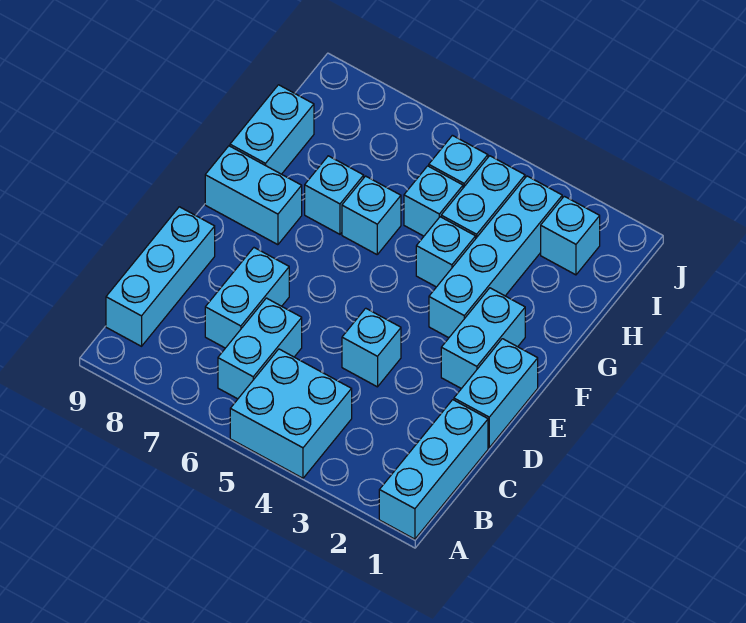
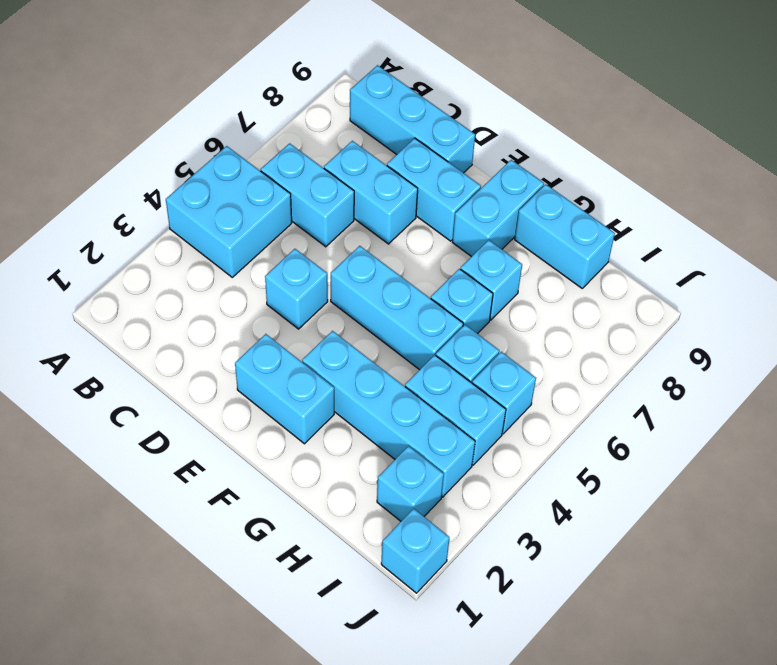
cyan brick A1:C1 level 1 -> cyan brick E5:G5 level 1
cyan brick D1:E1 level 1 -> cyan brick D8:E8 level 1
cyan brick G4 level 1 -> cyan brick J1 level 1

